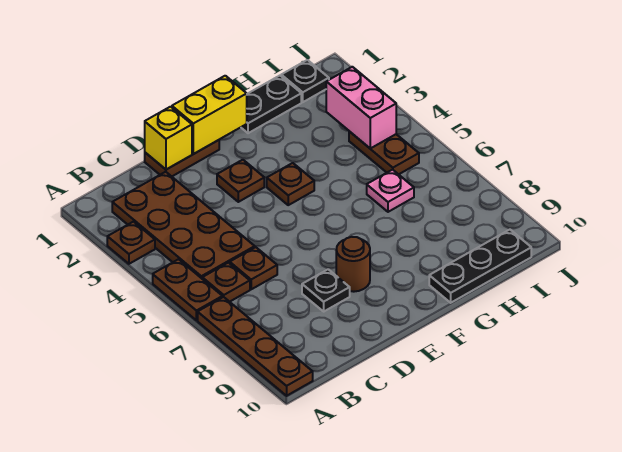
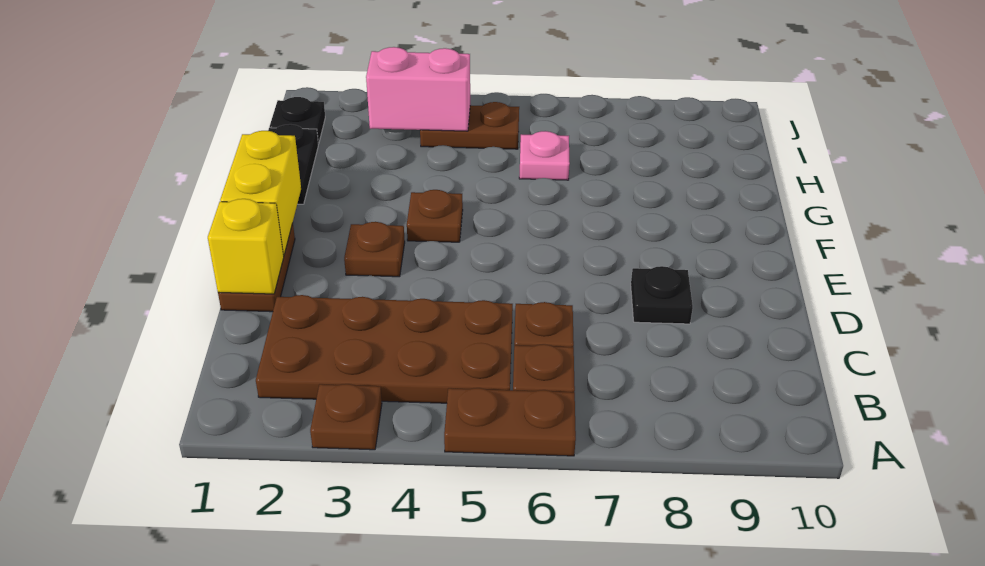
brown plate A7:A10 level 1 -> none
brown round brick E8 level 1 -> none
black plate G10:I10 level 1 -> none

